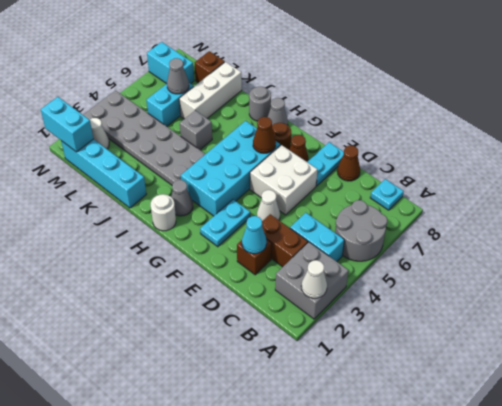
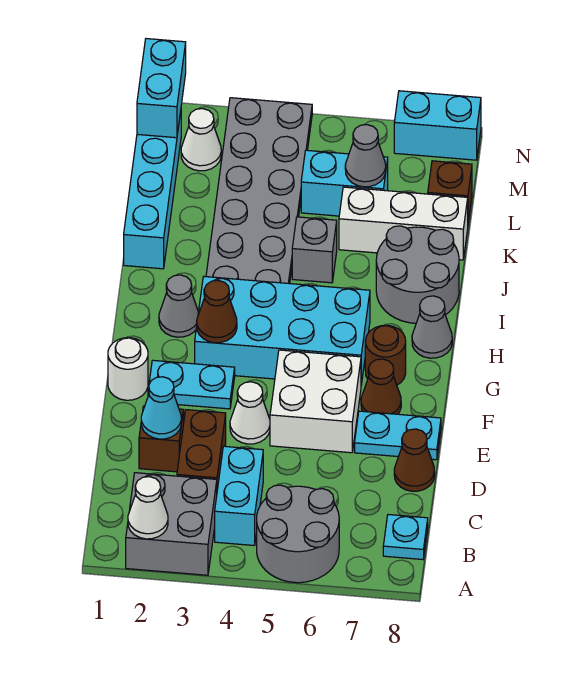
brown cone G6 level 2 -> brown cone G3 level 2
white round brick H1 level 1 -> white round brick F1 level 1
grey round brick I8 level 1 -> grey round brick I7:J8 level 1
cyan brick M7:N7 level 1 -> cyan brick N7:N8 level 1

